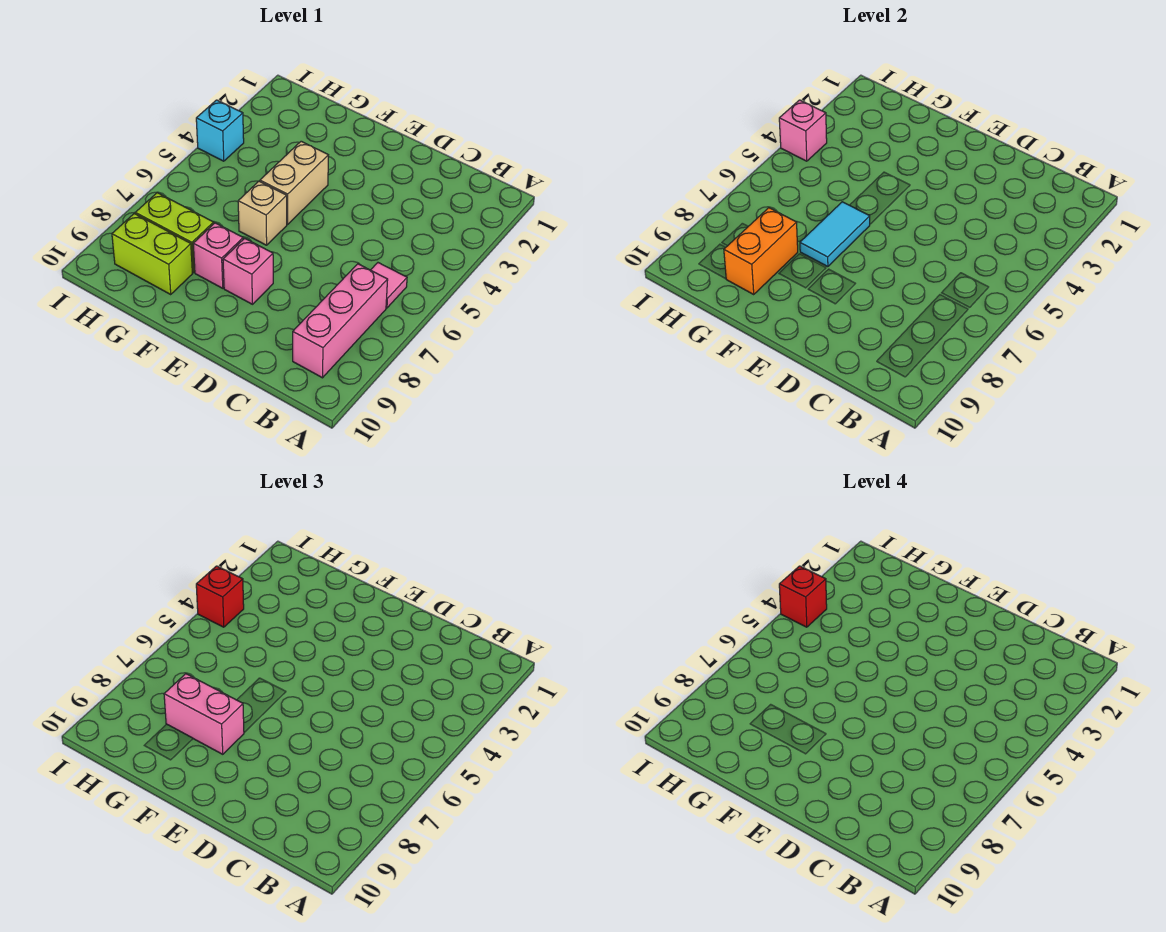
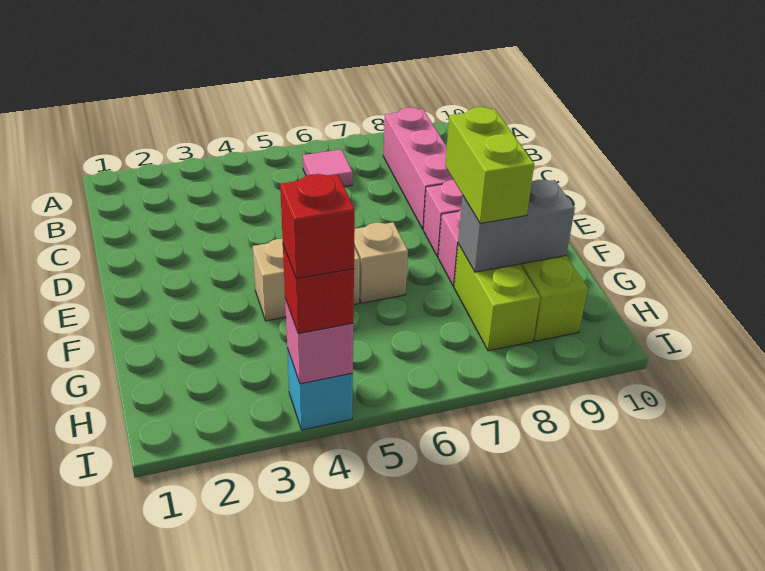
pink brick B7:B9 level 1 -> pink brick B8:D8 level 1
cyan tile F6:F7 level 2 -> none
pink brick F8:G8 level 3 -> lime brick F8:G8 level 3
orange brick G8:G9 level 2 -> grey brick G8:G9 level 2

